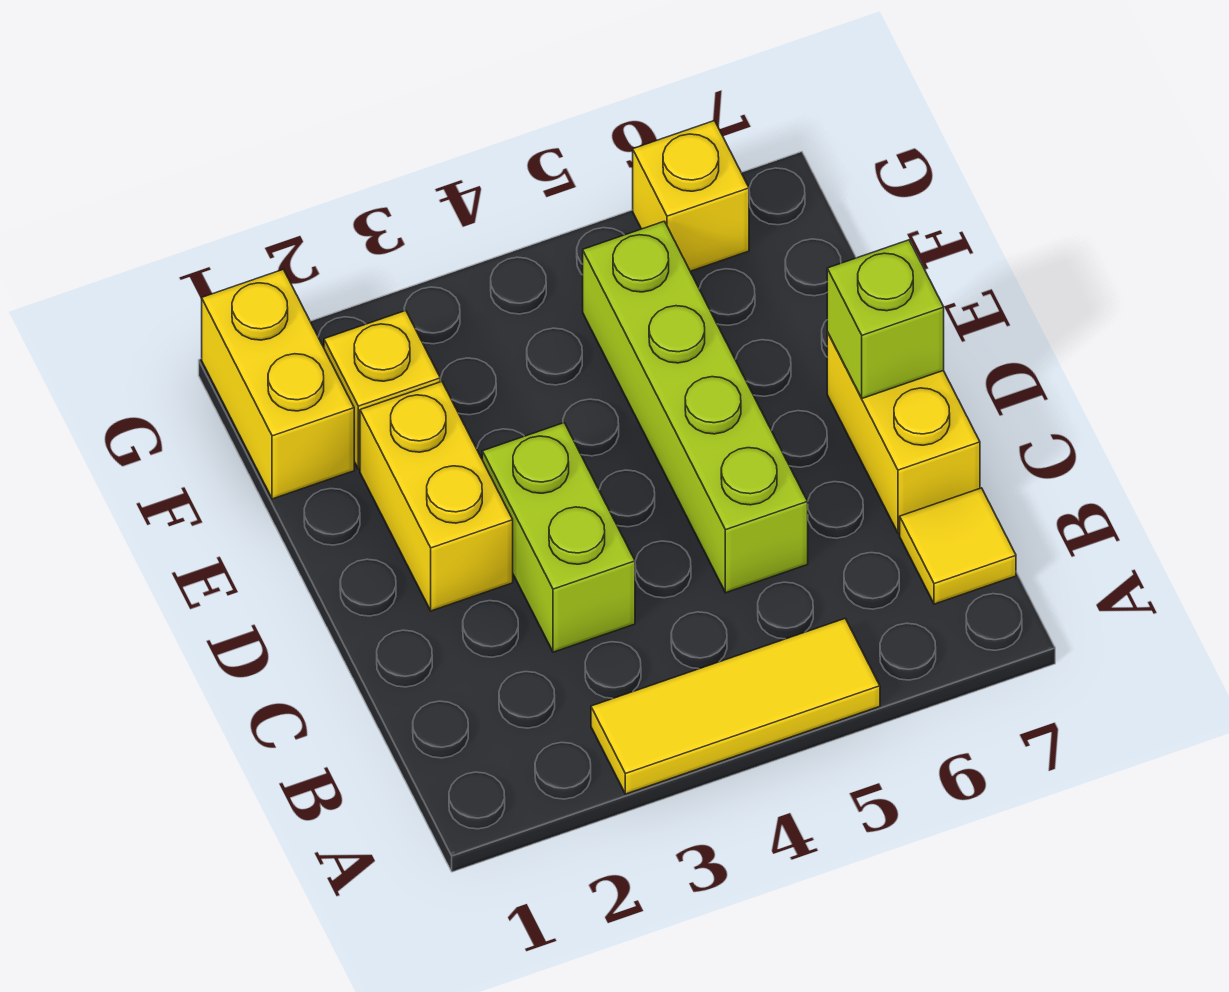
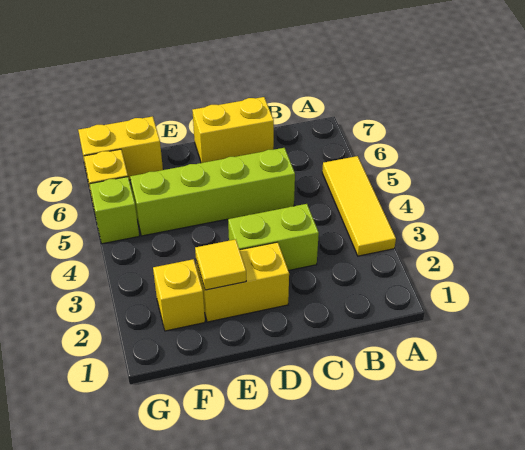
yellow tile B7 level 1 -> yellow tile E2 level 2
lime brick D7 level 2 -> lime brick G5 level 1
yellow brick F1:G1 level 1 -> yellow brick F7:G7 level 1

